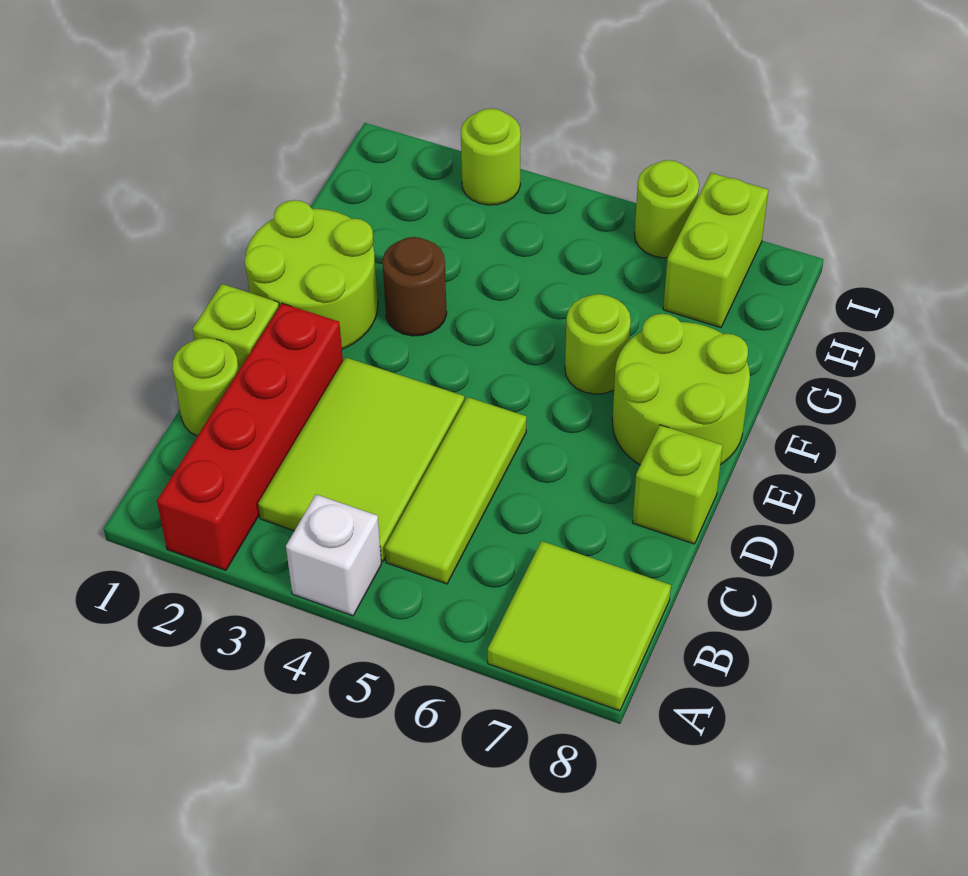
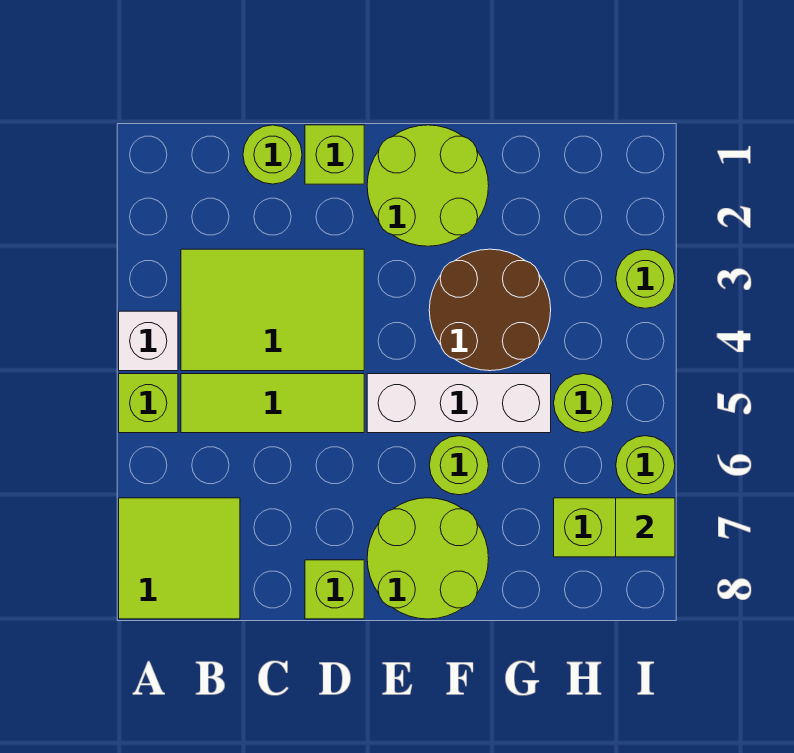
red brick A2:D2 level 1 -> none
none -> lime brick A5 level 1
none -> white brick E5:G5 level 1
brown round brick F3 level 1 -> brown round brick F3:G4 level 1
none -> lime round brick H5 level 1
none -> lime tile I7 level 2

